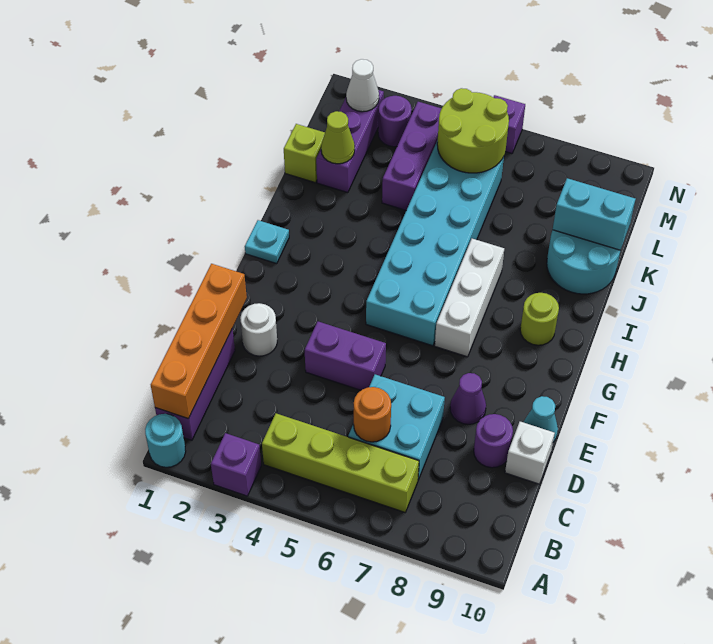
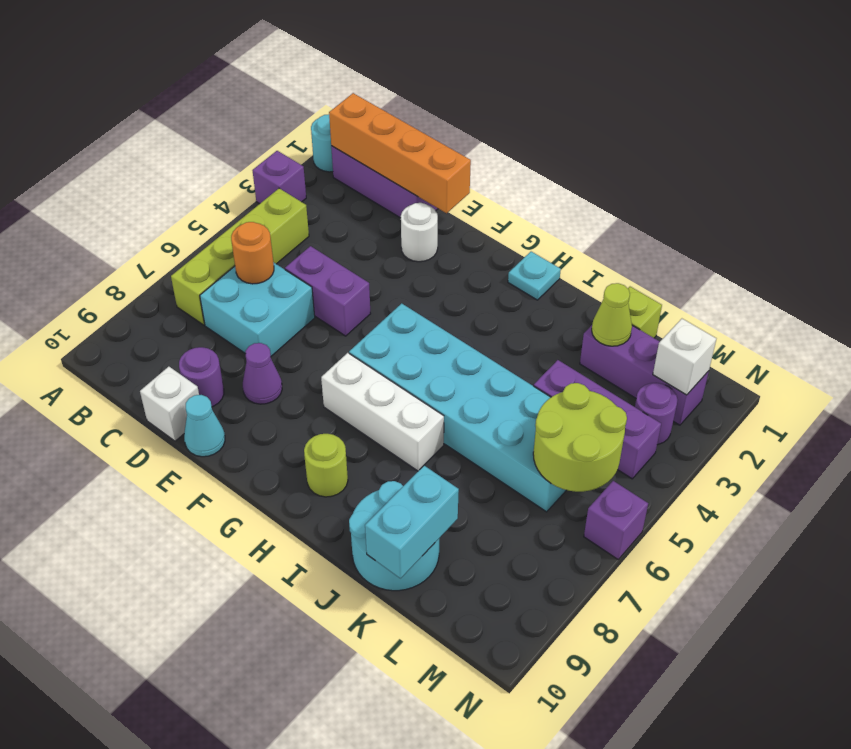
purple brick E4:E5 level 1 -> purple brick D5:E5 level 1
white cone M2 level 2 -> white brick M2 level 2

